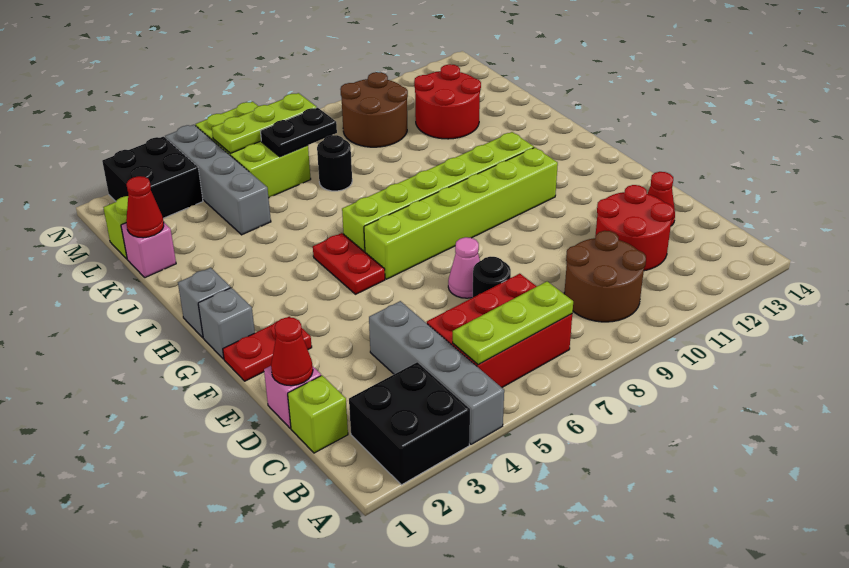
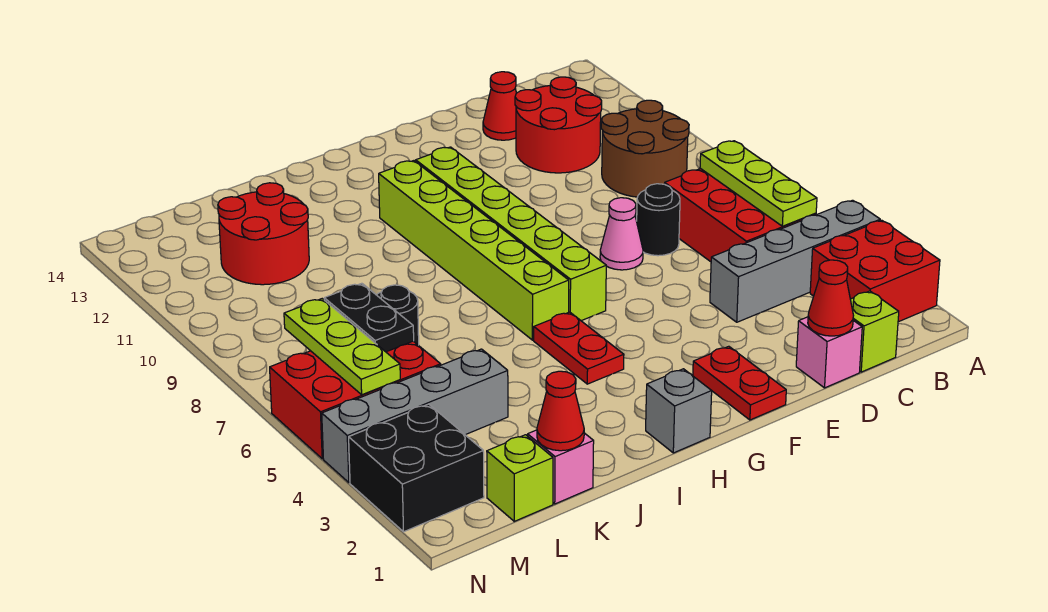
black brick A2:B3 level 1 -> red brick A2:B3 level 1
grey brick G1 level 1 -> none
red plate G5:H5 level 1 -> red plate H4:H5 level 1
lime brick L5:N6 level 1 -> red brick L5:N6 level 1
brown round brick L9:M10 level 1 -> none

